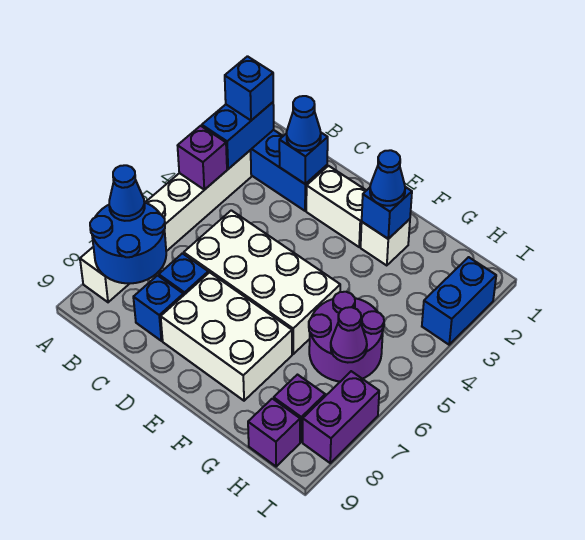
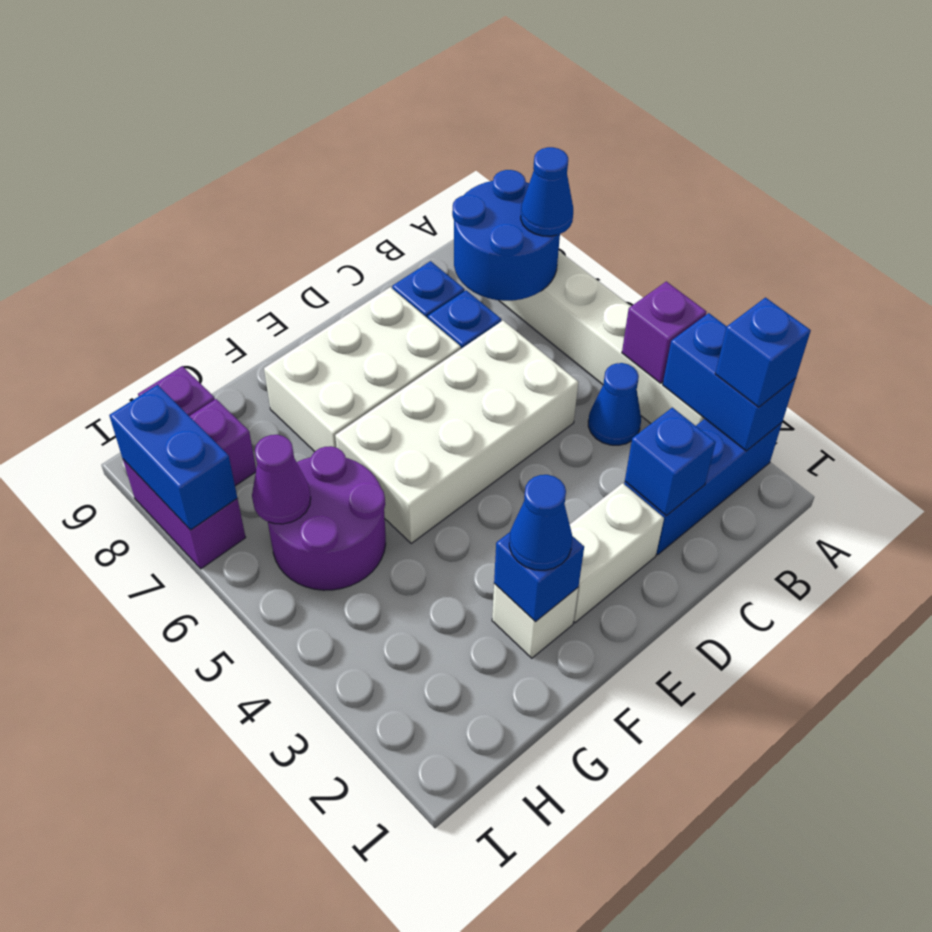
blue cone C2 level 3 -> blue cone B4 level 1
blue brick I2:I3 level 1 -> blue brick I7:I8 level 2

